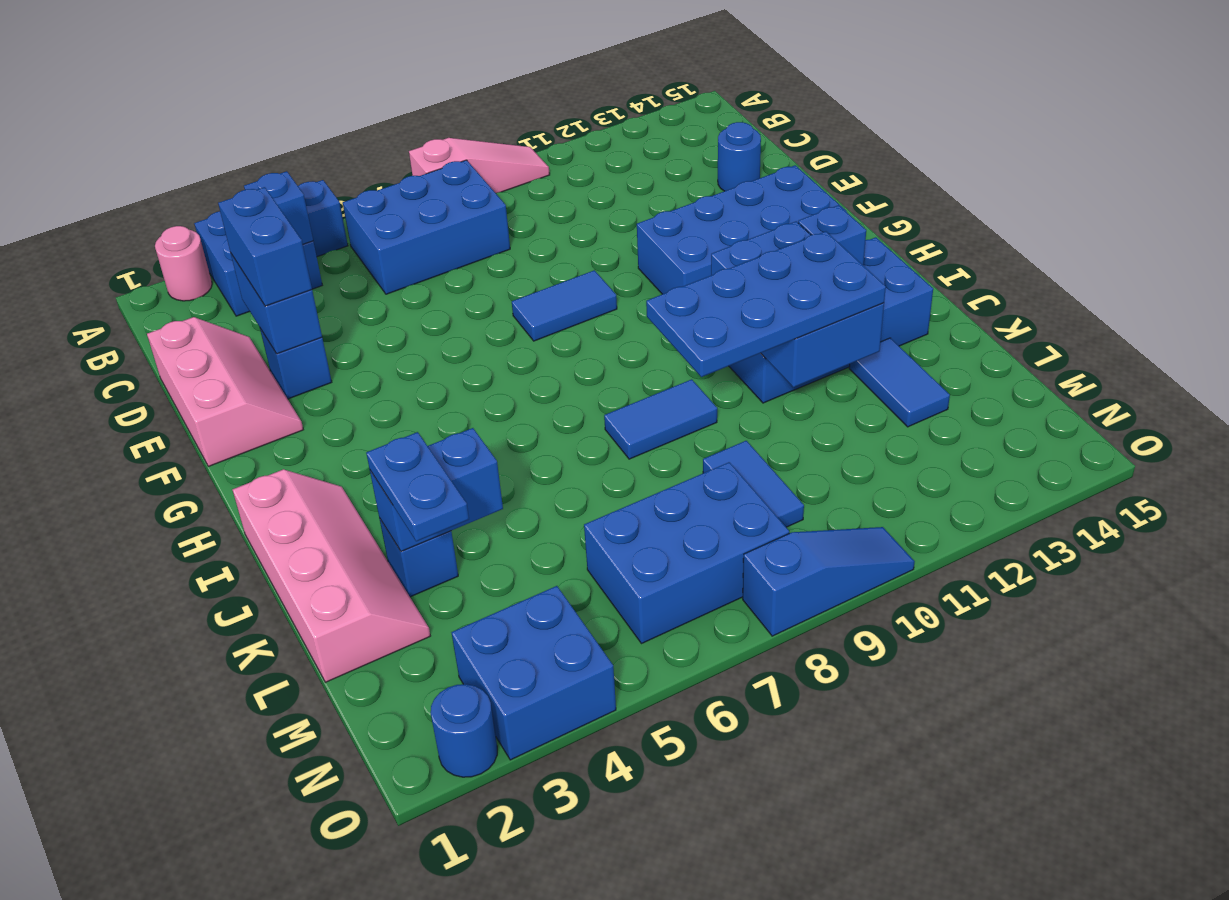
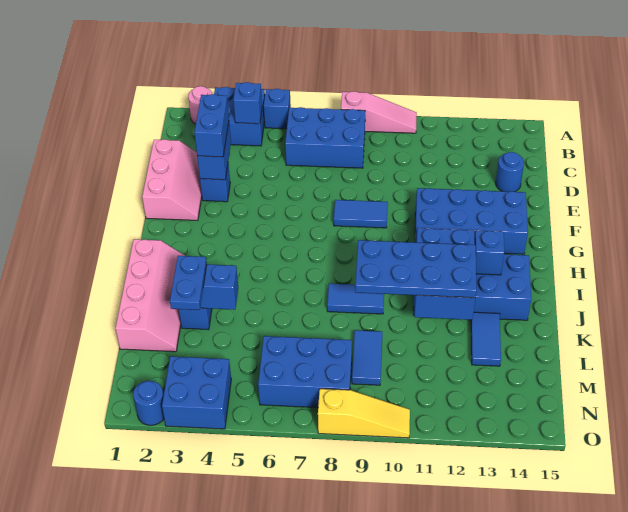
blue slope O8:O10 level 1 top 8 -> yellow slope O8:O10 level 1 top 8

